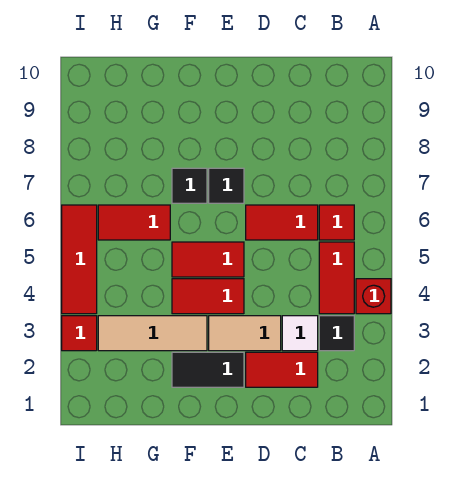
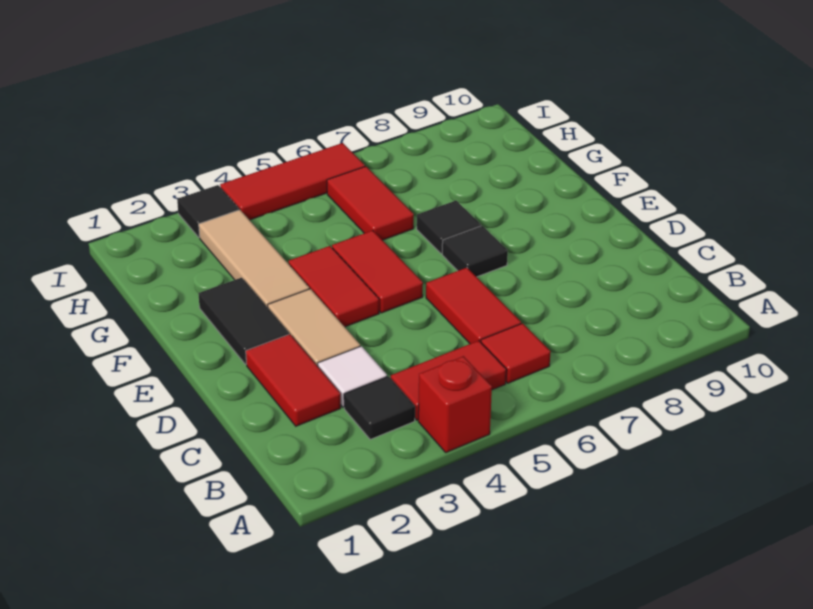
red tile I3 level 1 -> black tile I3 level 1

